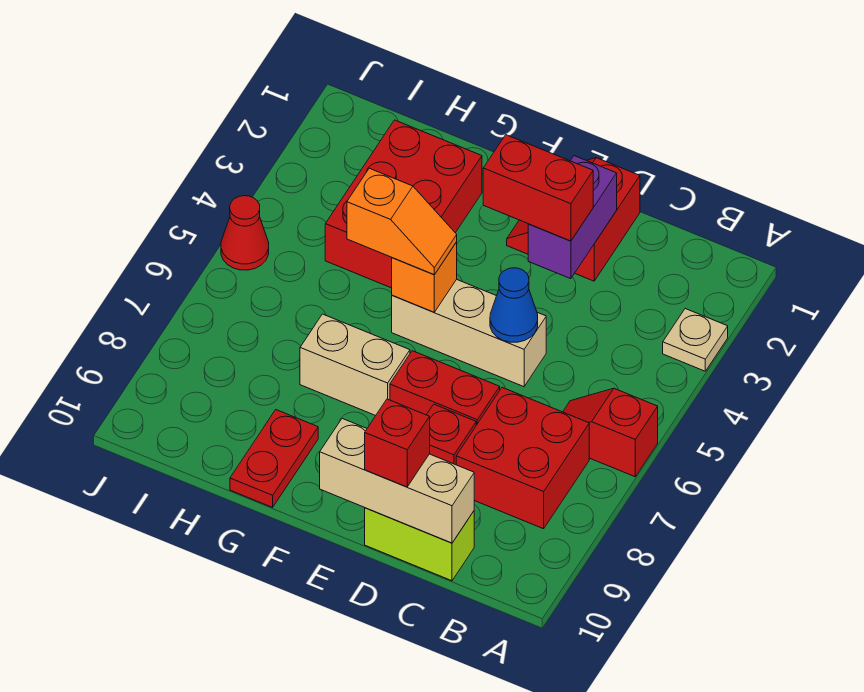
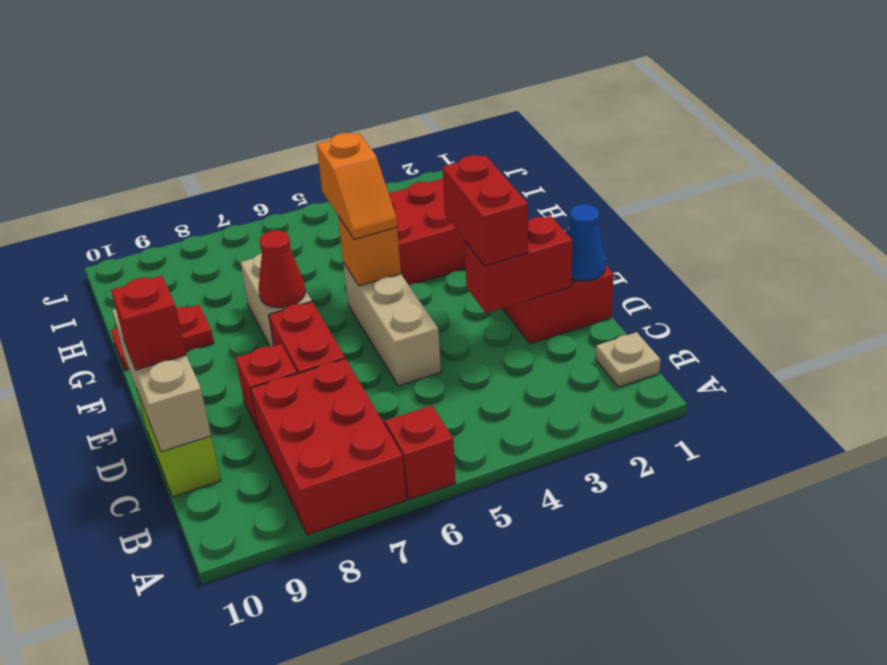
tan plate A3 level 1 -> tan plate B1 level 1
red brick B7:C8 level 1 -> red brick A7:C8 level 1
purple brick D2:D3 level 2 -> red brick D2:D3 level 2
blue cone D5 level 2 -> blue cone D1 level 2
red cone J5 level 1 -> red cone F7 level 2

